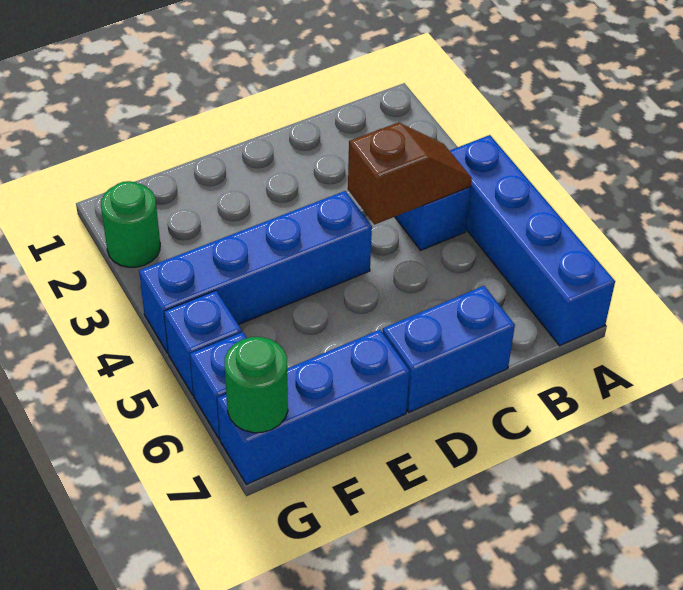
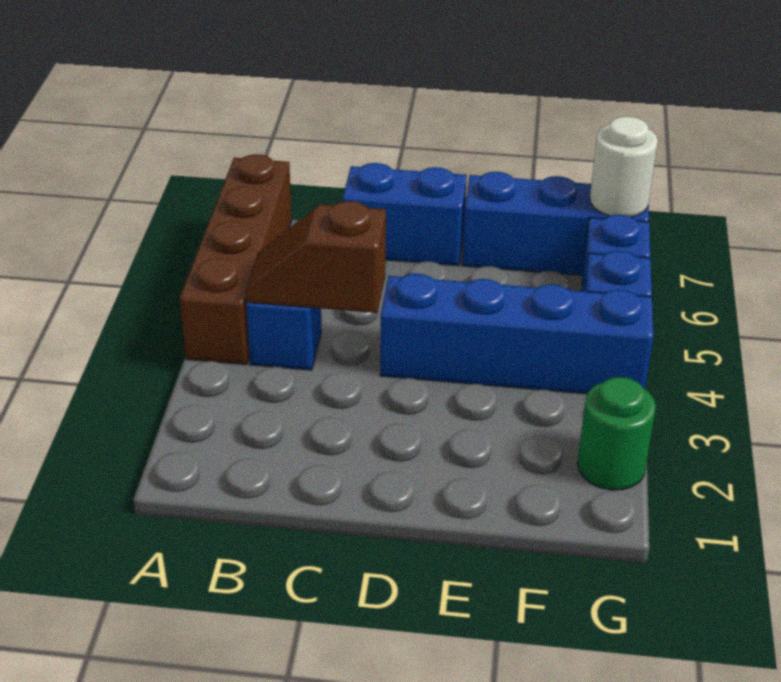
blue brick A4:A7 level 1 -> brown brick A4:A7 level 1
green round brick G7 level 2 -> white round brick G7 level 2

